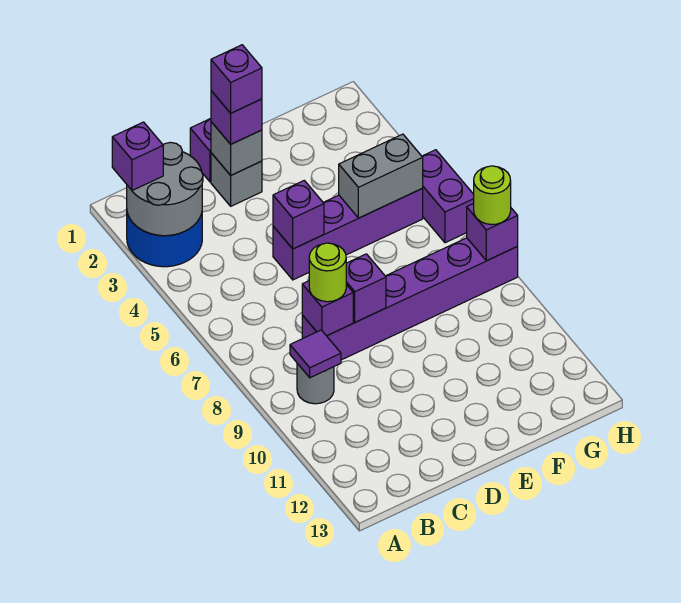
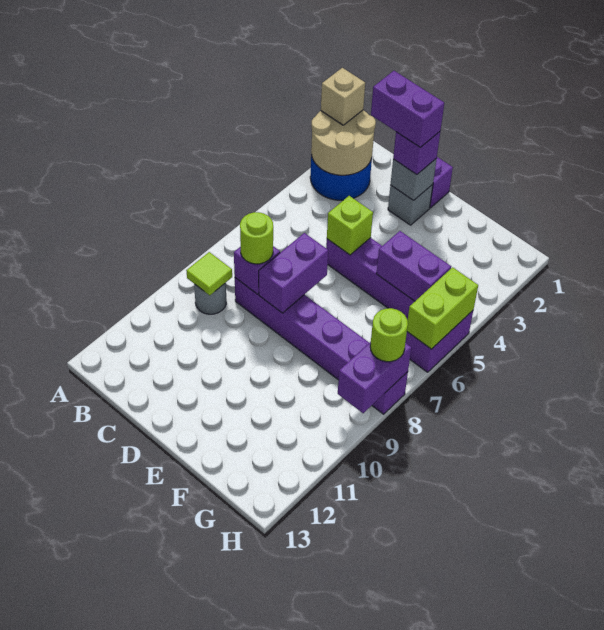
grey round brick A2:B3 level 2 -> tan round brick A2:B3 level 2
purple brick A2 level 3 -> tan brick A2 level 3
purple tile B9 level 2 -> lime tile B9 level 2
purple brick D2 level 4 -> purple brick C2:D2 level 4
purple brick D5 level 2 -> lime brick D5 level 2
purple brick D8 level 2 -> purple brick D7:D8 level 2
grey brick F5:G5 level 2 -> purple brick F5:G5 level 2
none -> lime brick H5:H6 level 2
purple brick H8 level 2 -> purple brick H8:H9 level 2

